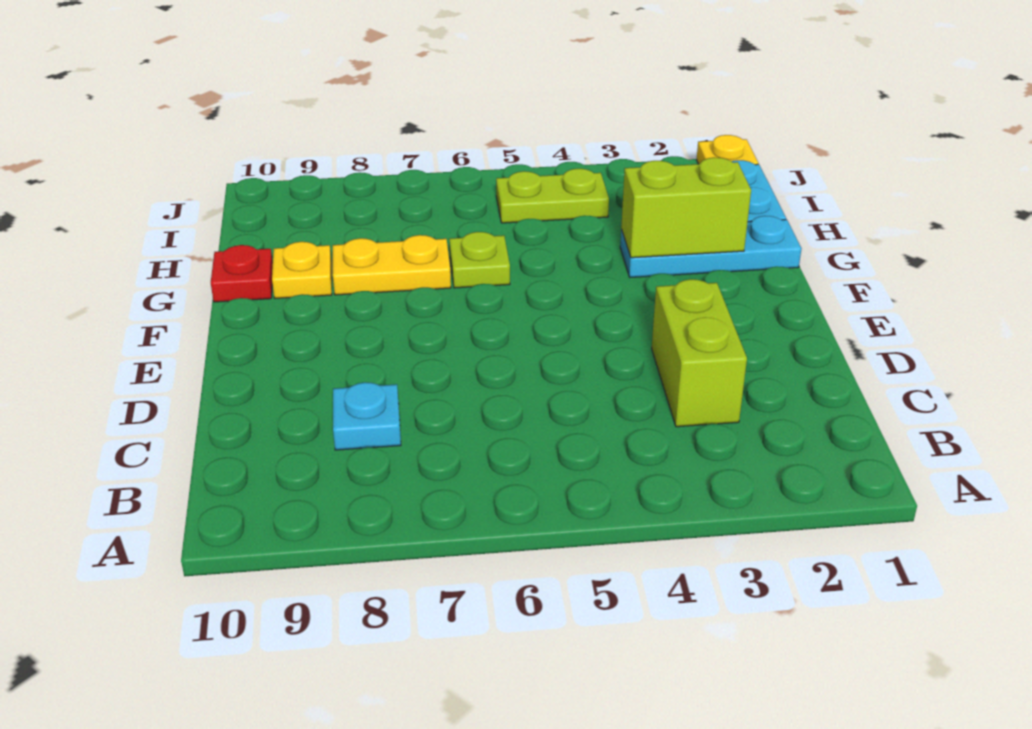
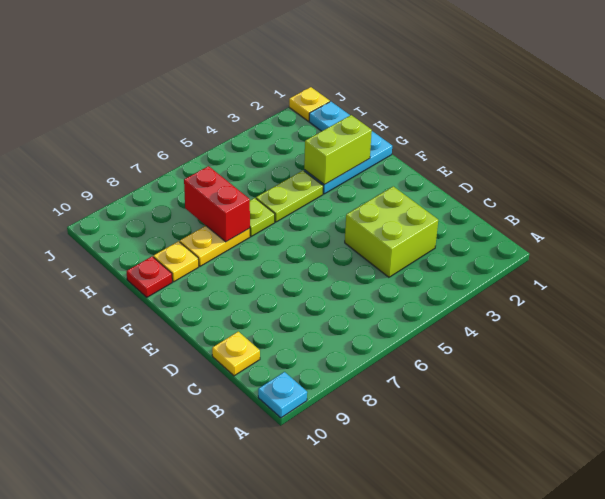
lime brick C3:D3 level 1 -> lime brick C3:D4 level 1
cyan plate C8 level 1 -> cyan plate A10 level 1
none -> yellow plate C10 level 1
none -> red brick G7:H7 level 2
lime plate I4:I5 level 1 -> lime plate G4:G5 level 1

